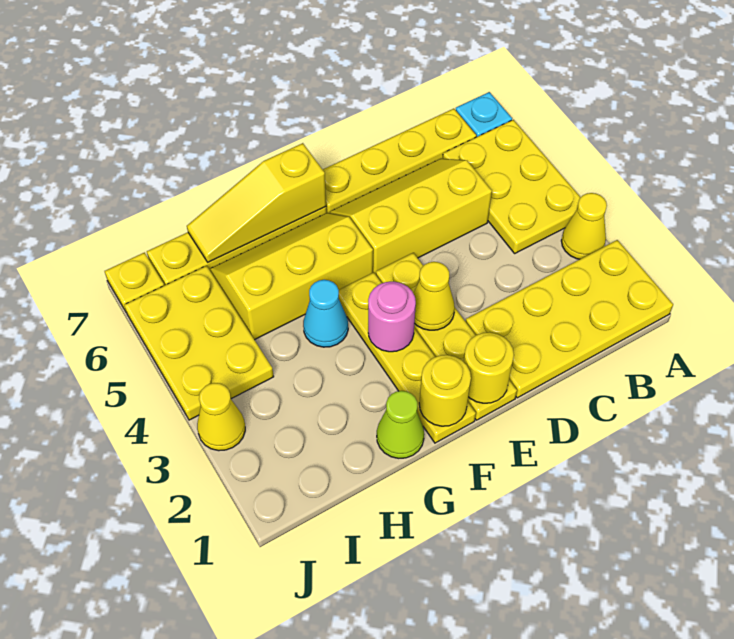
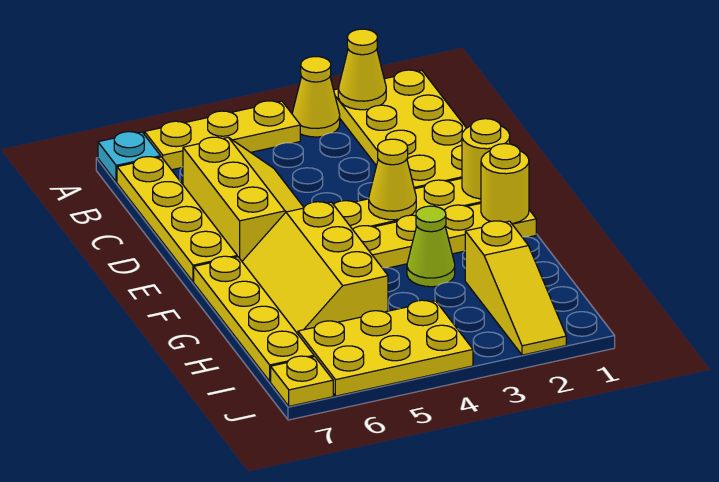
yellow plate A4:B6 level 1 -> yellow plate A4:A6 level 1
yellow slope C5:E6 level 1 top 5 -> yellow slope C5:E6 level 1 top 6
pink round brick F3 level 2 -> none
yellow slope F7:H7 level 2 top F -> yellow slope H2:J2 level 1 top H
lime cone G1 level 1 -> lime cone G3 level 1
cyan cone G4 level 1 -> none
yellow cone J3 level 1 -> yellow cone A2 level 2

